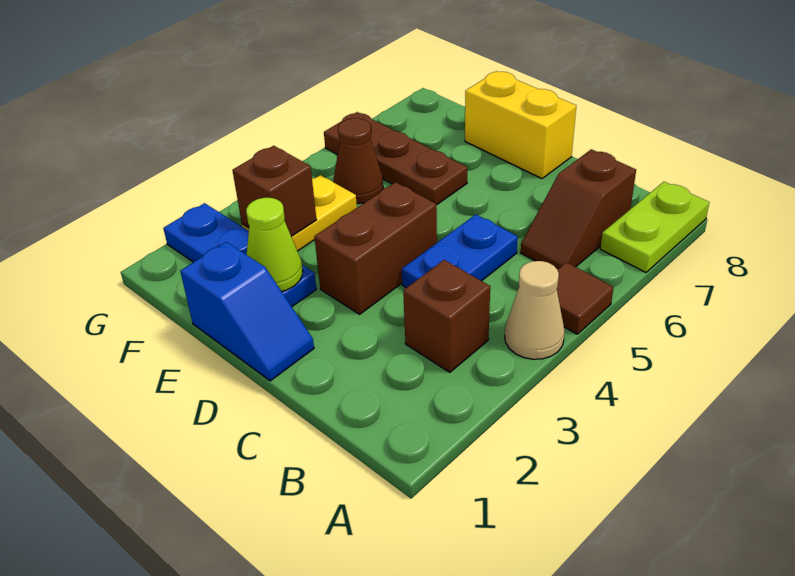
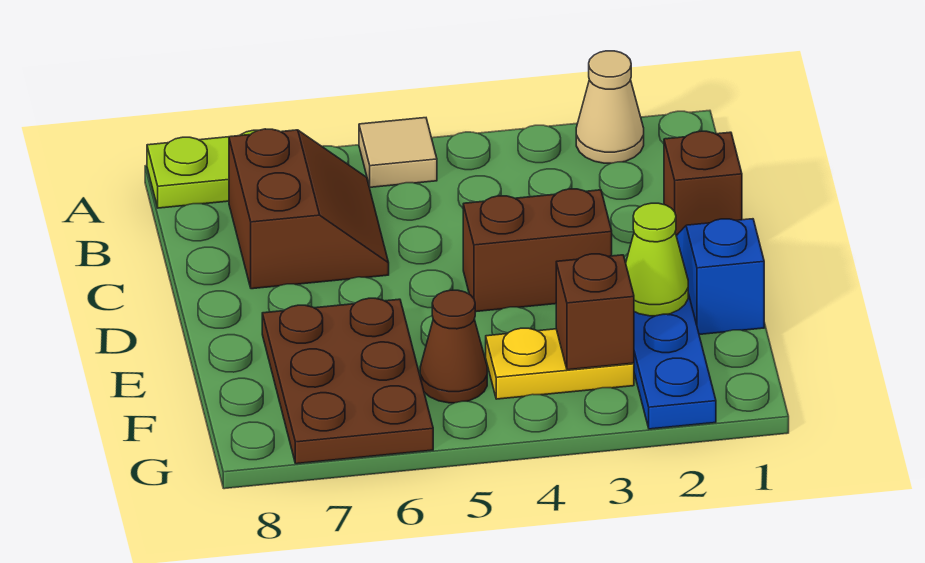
tan cone A4 level 1 -> tan cone A2 level 1
brown tile A5 level 1 -> tan tile A5 level 1
brown brick B3 level 1 -> brown brick C1 level 1
brown slope B6:B7 level 1 top 7 -> brown slope B6:C7 level 1 top 7
blue plate C4:C5 level 1 -> none
yellow brick D8:E8 level 1 -> none
brown plate E6:G6 level 1 -> brown plate E6:G7 level 1

